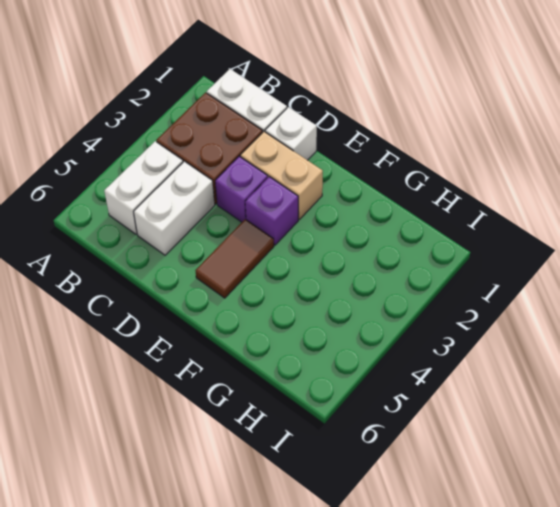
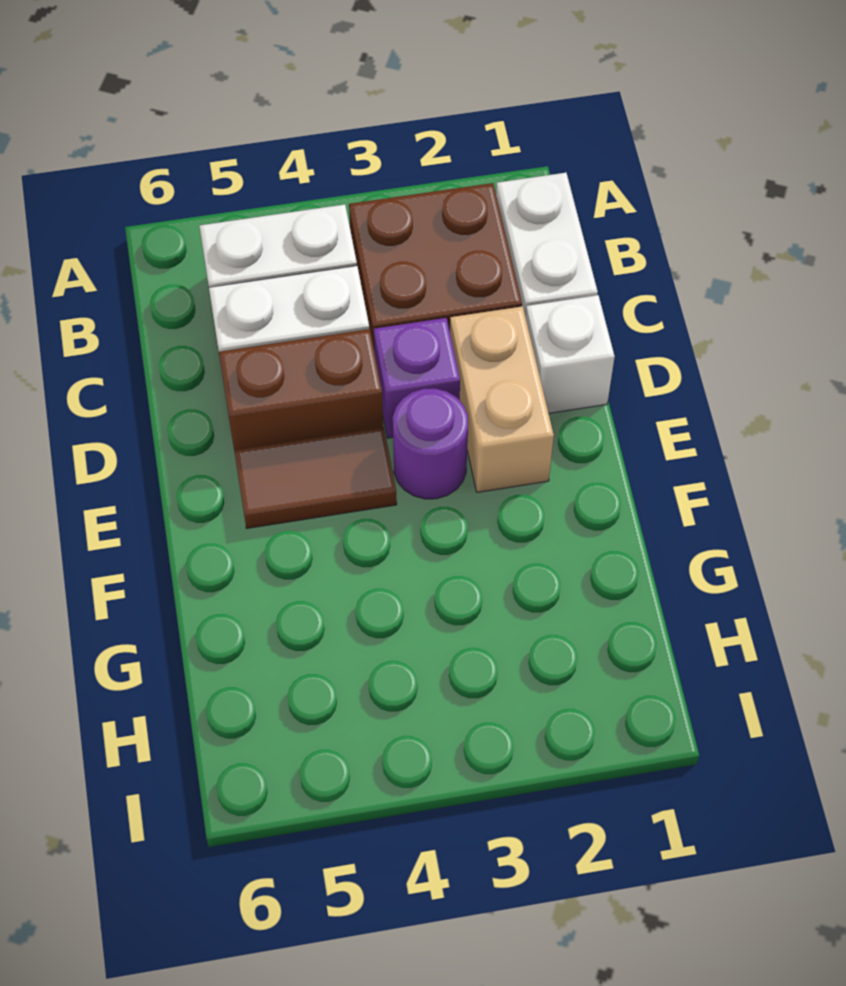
none -> brown brick D4:D5 level 1
purple brick E3 level 1 -> purple round brick E3 level 1

